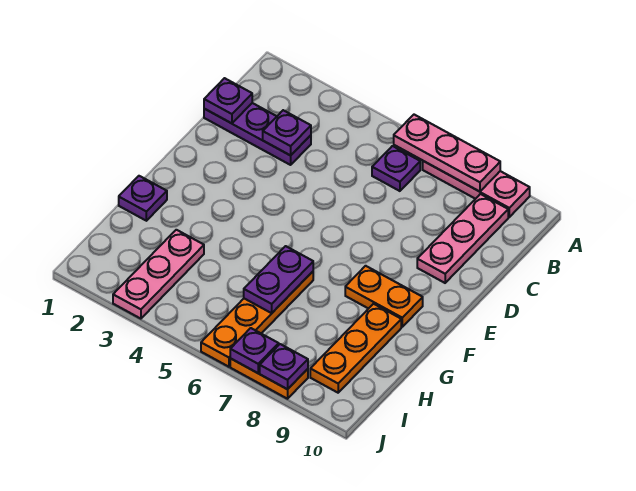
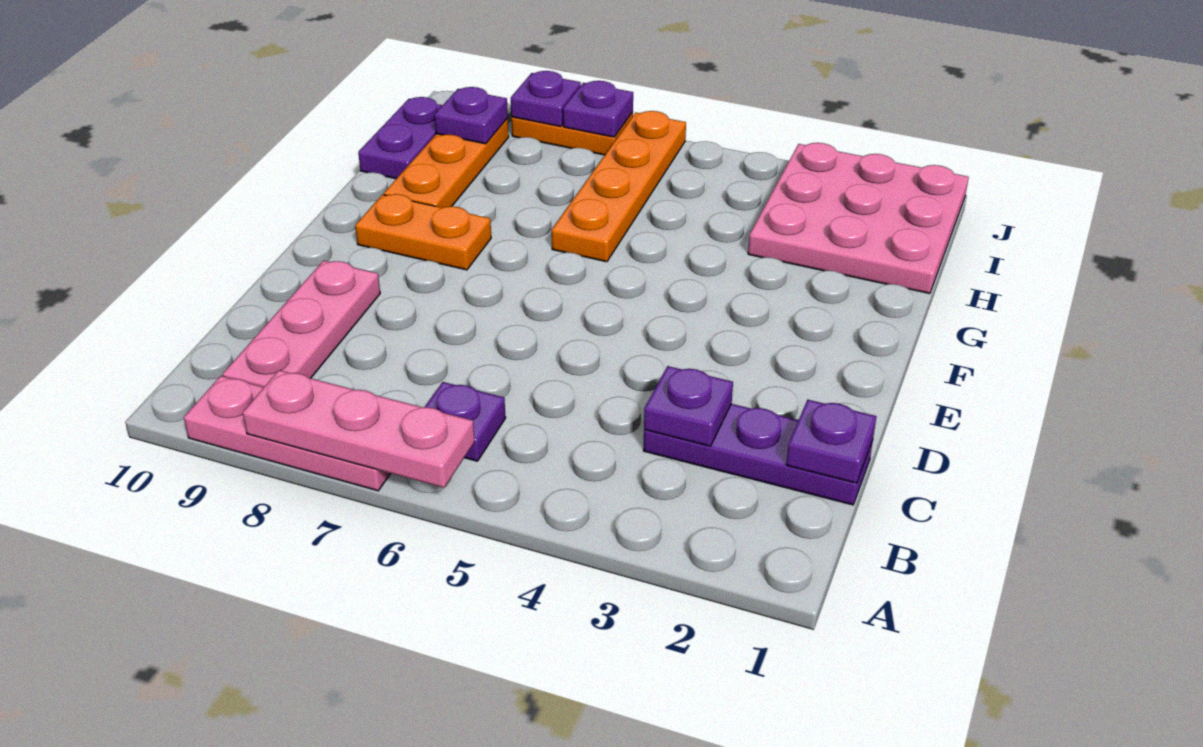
purple plate G1 level 1 -> purple plate I9 level 2
purple plate G6:H6 level 2 -> purple plate H10:I10 level 1
pink plate H3:J3 level 1 -> pink plate H1:J3 level 1

